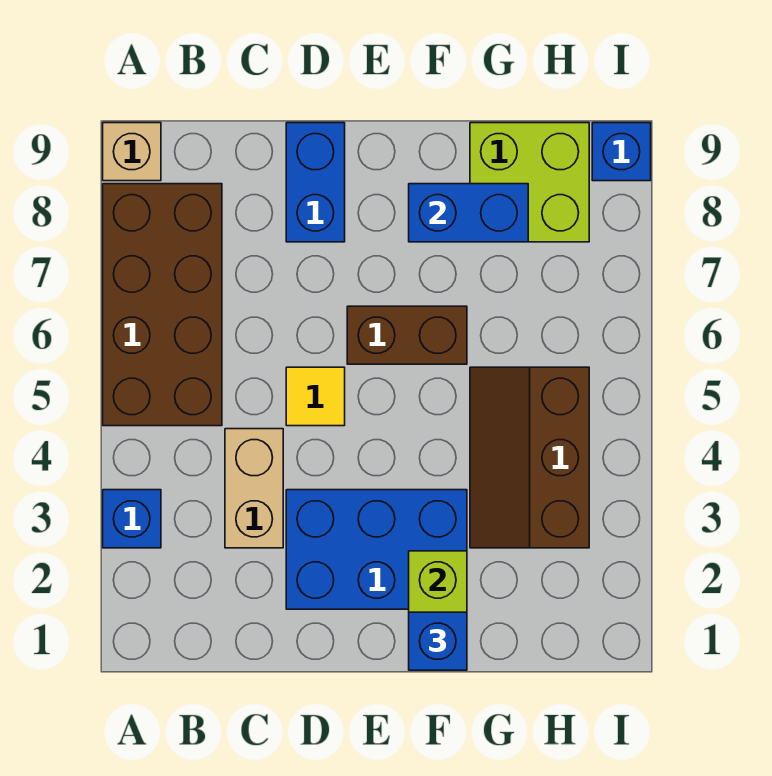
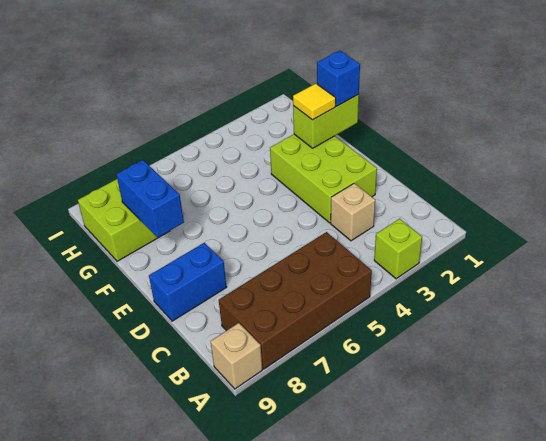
blue brick A3 level 1 -> lime brick A3 level 1
tan brick C3:C4 level 1 -> tan brick C3 level 1
blue brick D2:F3 level 1 -> lime brick D2:F3 level 1
yellow tile D5 level 1 -> yellow tile F2 level 3
brown brick E6:F6 level 1 -> none
brown slope G3:H5 level 1 top H -> none
blue brick I9 level 1 -> none

